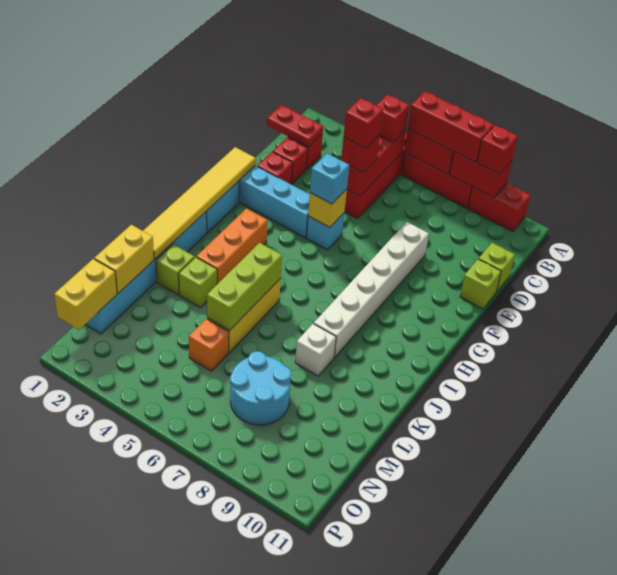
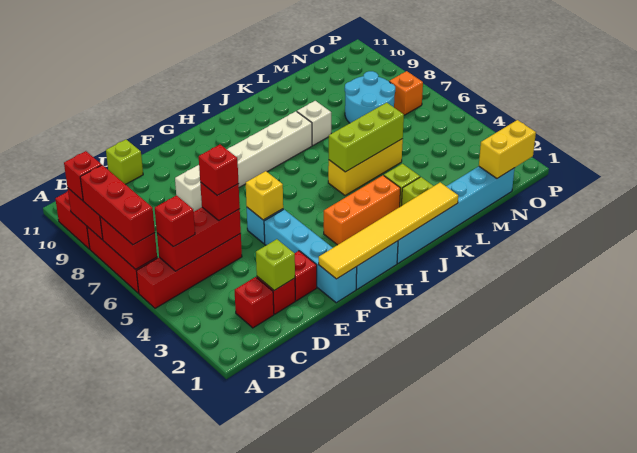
red plate C1:C2 level 2 -> none
lime brick E11 level 1 -> lime brick D2 level 2
cyan brick F5 level 3 -> none
yellow brick L1:M1 level 2 -> none
orange brick M5 level 1 -> orange brick O7 level 1

